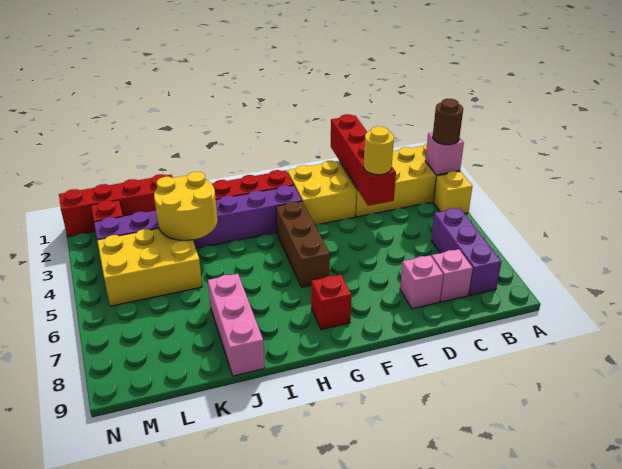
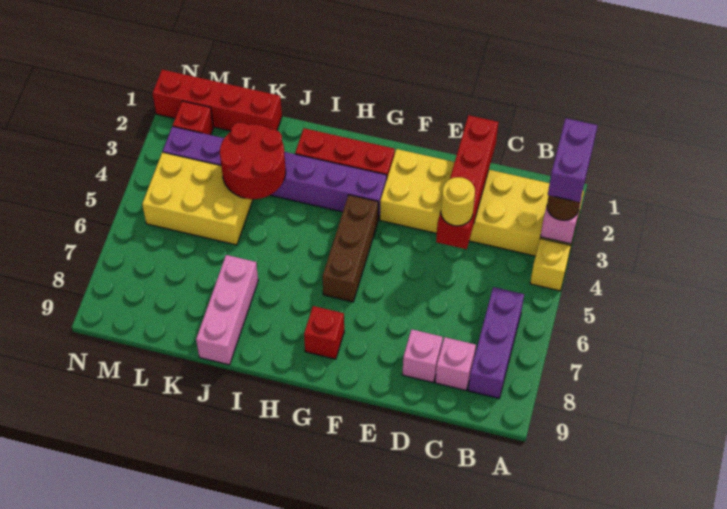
none -> purple brick A2:A3 level 4
yellow round brick J3:K4 level 2 -> red round brick J3:K4 level 2

